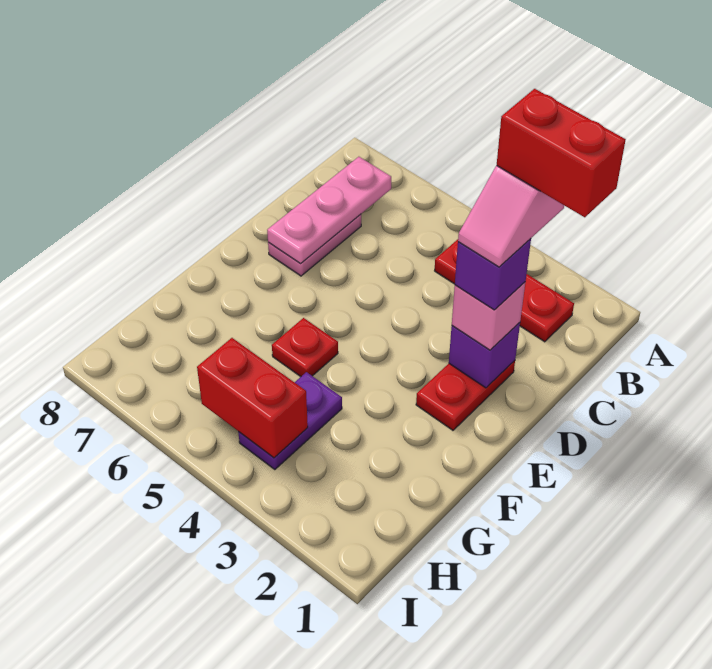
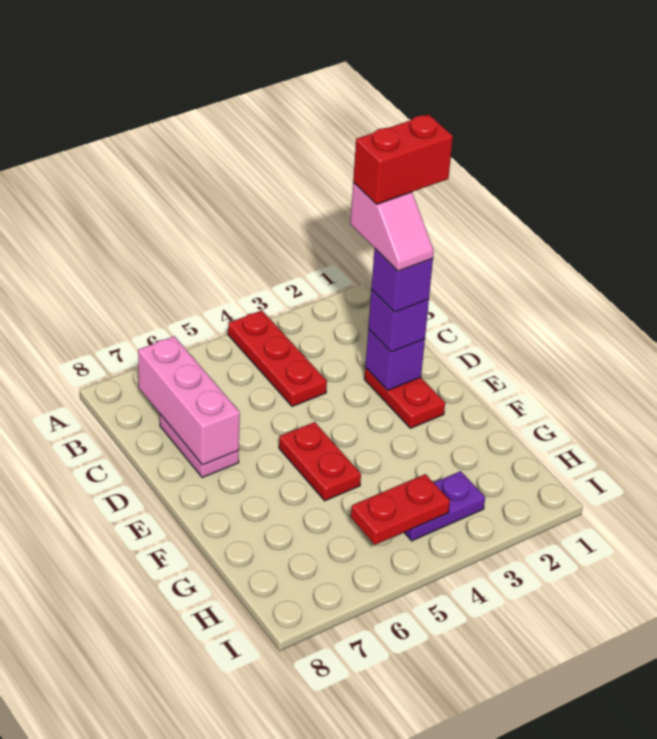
red plate B2:B4 level 1 -> red plate A4:C4 level 1
pink plate B7:D7 level 2 -> pink brick B7:D7 level 2
pink brick D2 level 3 -> purple brick D2 level 3
red plate F5 level 1 -> red plate E5:F5 level 1
purple plate G4:H4 level 1 -> purple plate H3:H4 level 1
red brick H4:H5 level 2 -> red plate H4:H5 level 2

